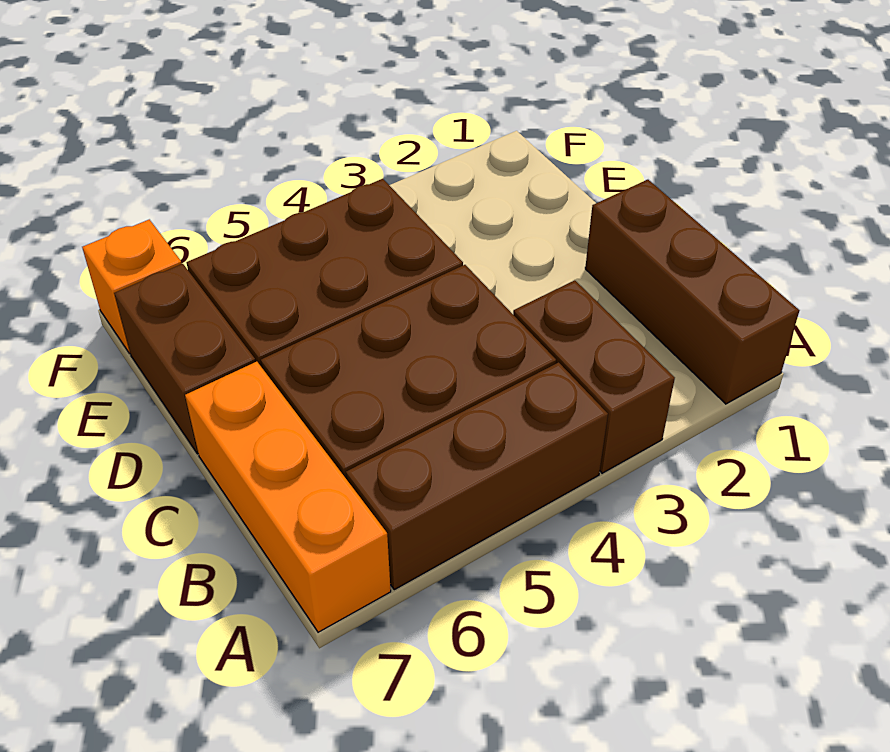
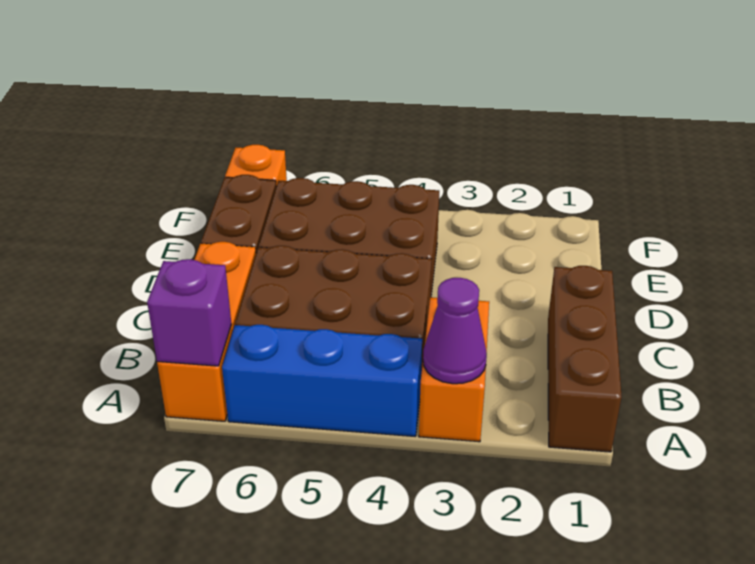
brown brick A3:B3 level 1 -> orange brick A3:B3 level 1
none -> purple cone A3 level 2
brown brick A4:A6 level 1 -> blue brick A4:A6 level 1
none -> purple brick A7 level 2

